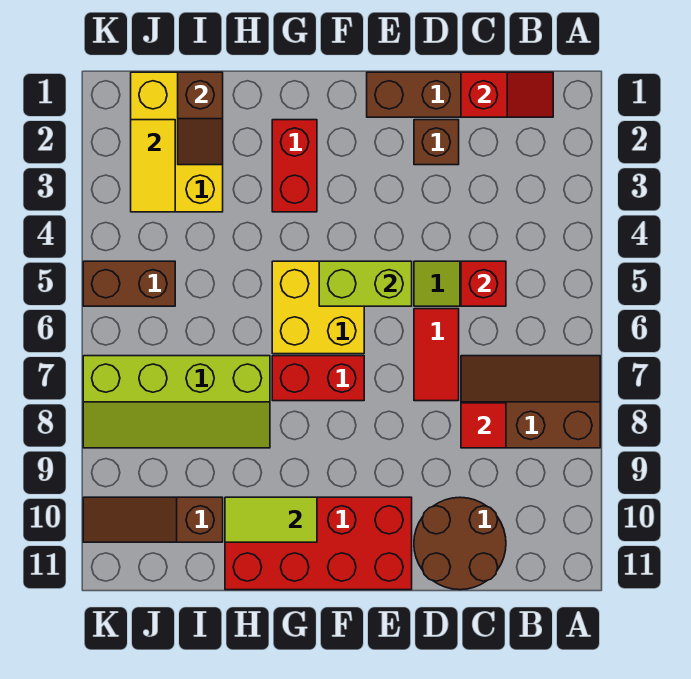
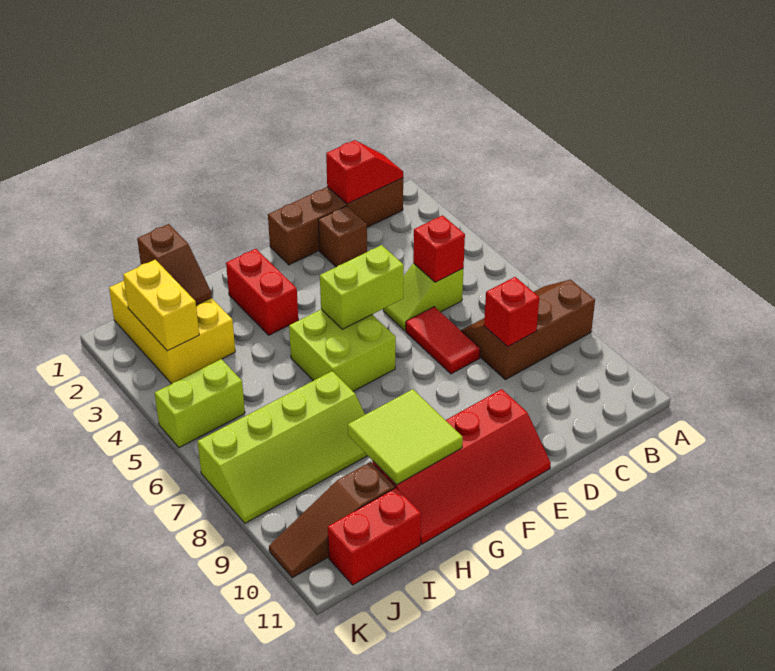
red tile C8 level 2 -> red brick C8 level 2
brown round brick C10:D11 level 1 -> none
red brick E10:H11 level 1 -> red slope E10:H11 level 1 top 10
yellow brick F5:G6 level 1 -> lime brick F5:G6 level 1
red brick F7:G7 level 1 -> red brick I11:J11 level 1
lime tile G10:H10 level 2 -> lime tile G9:H10 level 2
yellow tile J2:J3 level 2 -> yellow brick J2:J3 level 2
brown brick J5:K5 level 1 -> lime brick J5:K5 level 1

